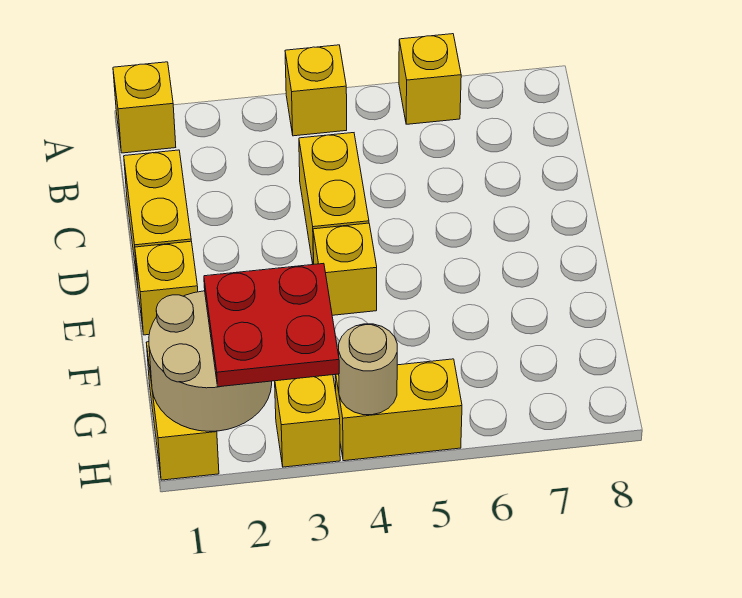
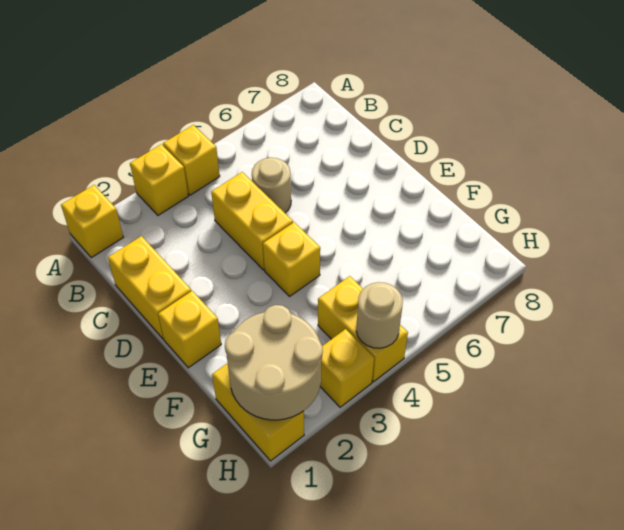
yellow brick A6 level 1 -> yellow brick A3 level 1
none -> tan round brick C5 level 1
red plate G2:H3 level 3 -> none
yellow brick H4:H5 level 1 -> yellow brick G4:H4 level 1

